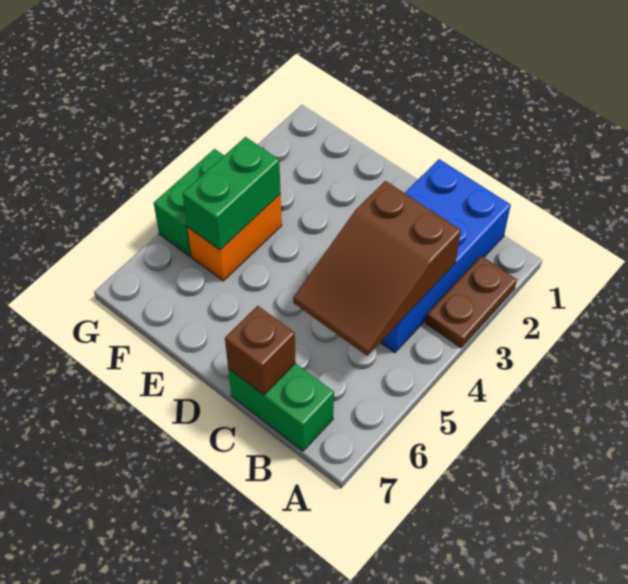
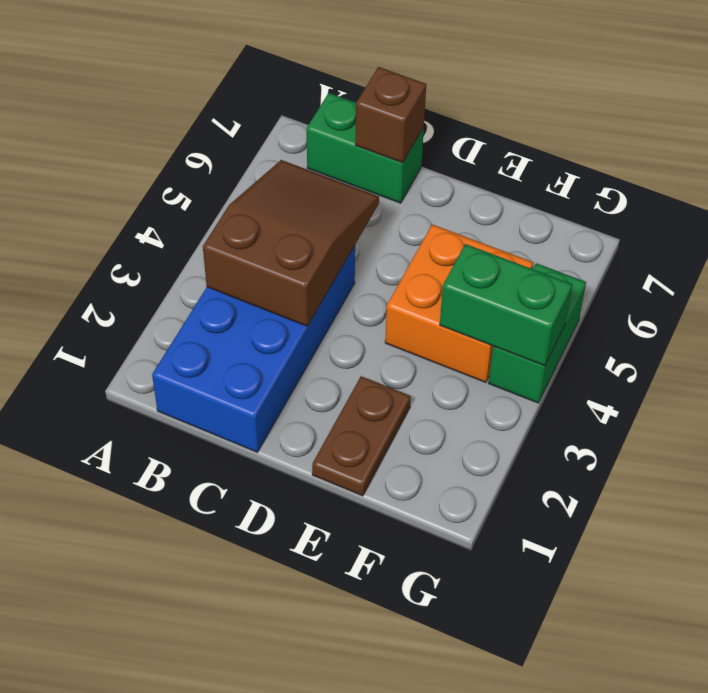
brown plate A2:A3 level 1 -> brown plate E1:E2 level 1
orange brick F4:F5 level 1 -> orange brick E4:F5 level 1
green brick F4:F5 level 2 -> green brick F4:G4 level 2

